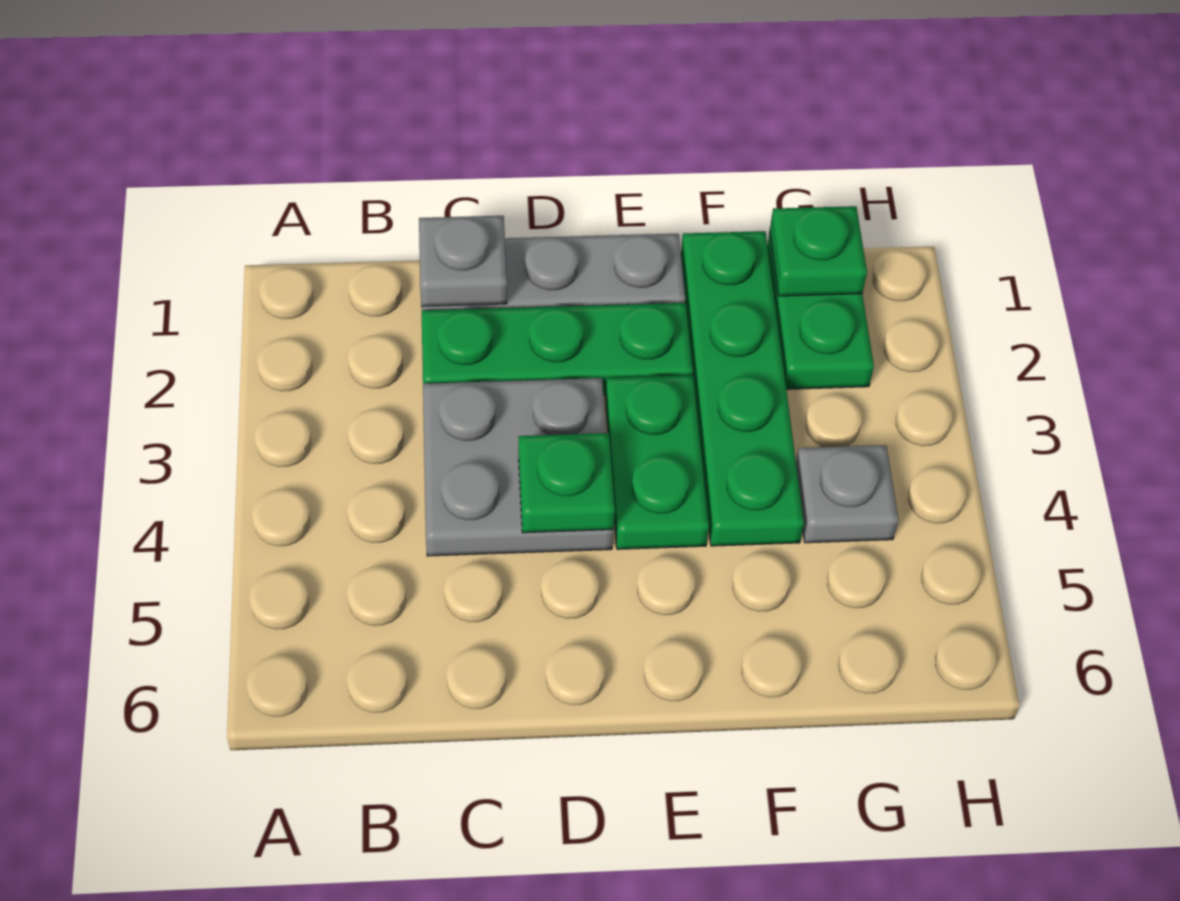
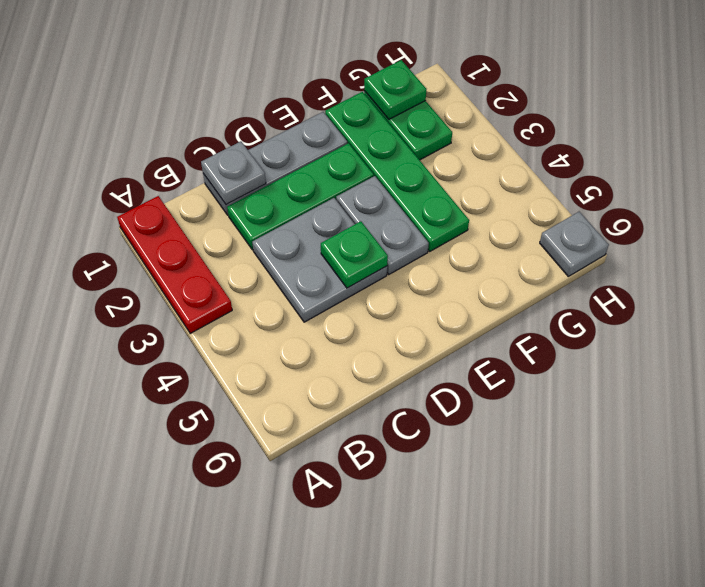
none -> red plate A1:A3 level 1
green plate E3:E4 level 1 -> grey plate E3:E4 level 1
grey plate G4 level 1 -> grey plate H6 level 1

